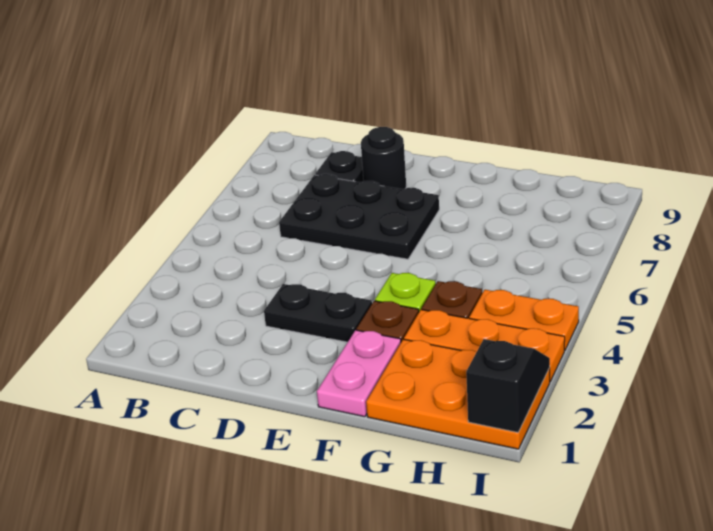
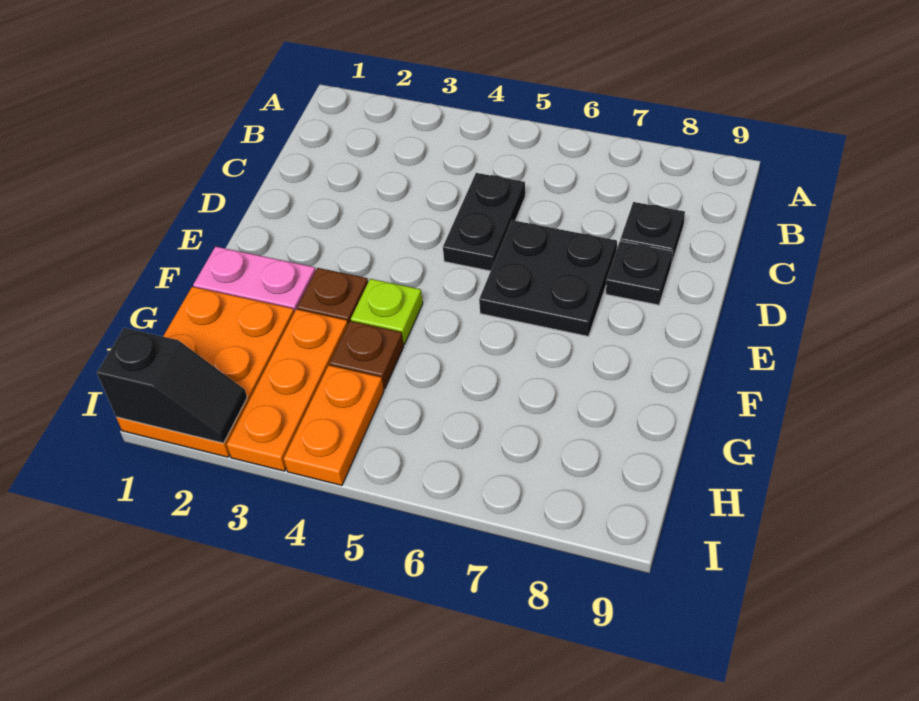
black plate C6:E7 level 1 -> black plate D6:E7 level 1
black plate D3:E3 level 1 -> black plate C5:D5 level 1
black round brick D8 level 1 -> black plate D8 level 1

